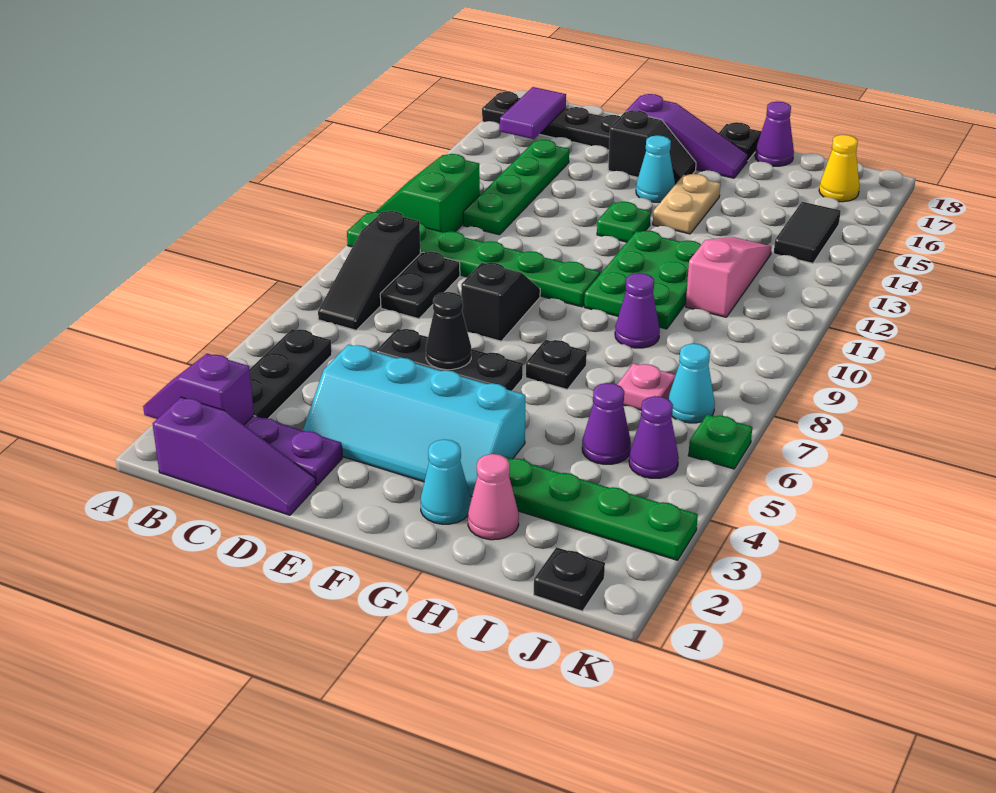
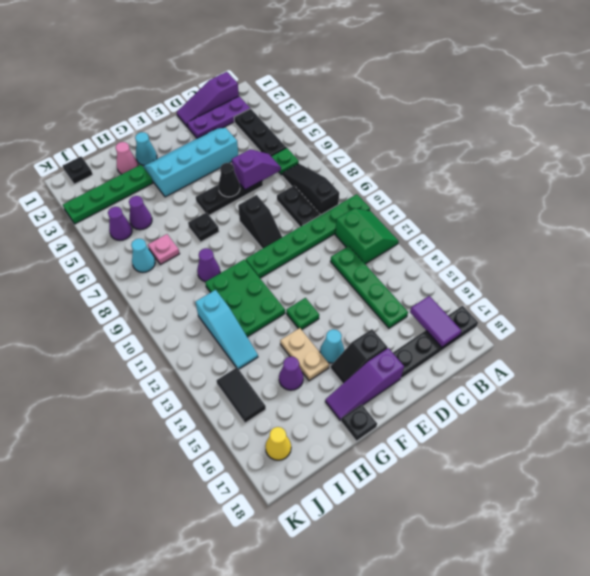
purple slope A2:B2 level 2 top B -> purple slope C6:D6 level 2 top D
purple cone H18 level 1 -> purple cone H15 level 1
pink slope I11:I13 level 1 top 11 -> cyan slope I11:I13 level 1 top 11
green plate K6 level 1 -> green plate B6 level 1

